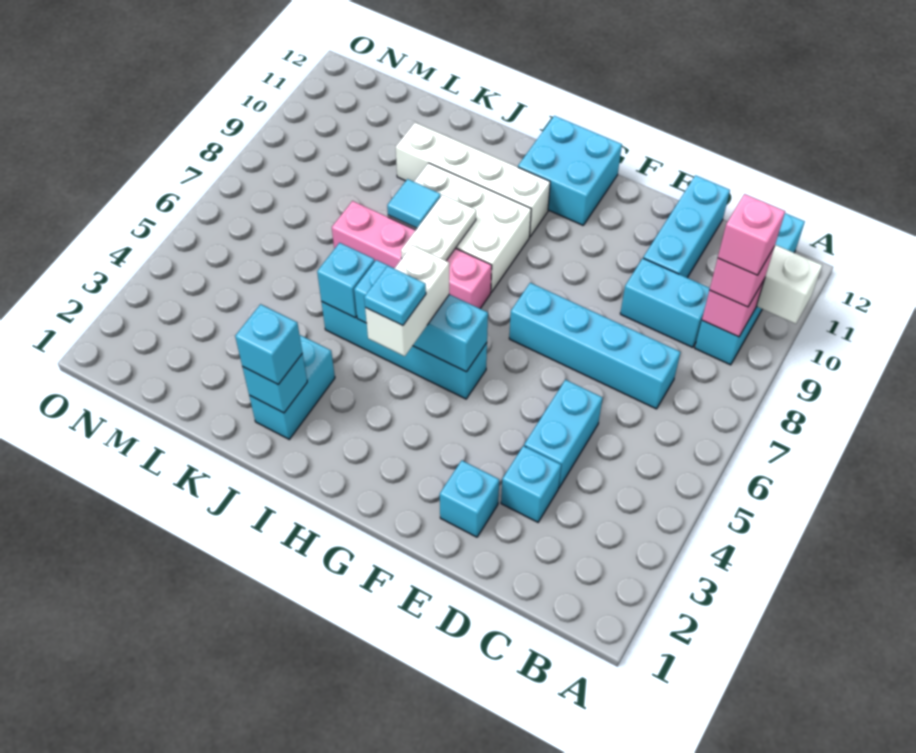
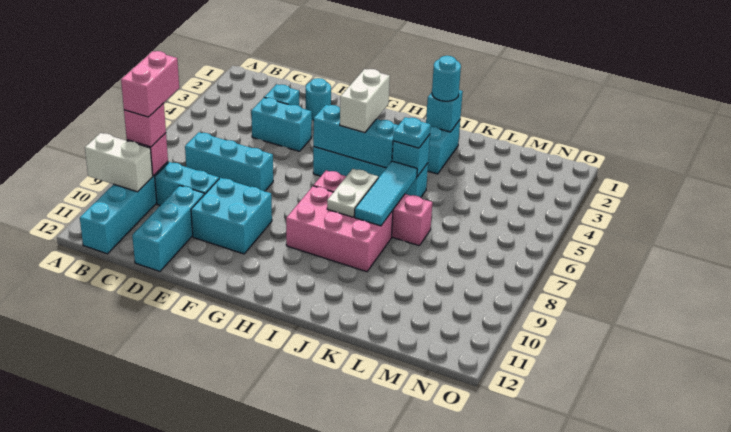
pink brick B9 level 4 -> pink brick B8:B9 level 4
cyan brick C7:F7 level 1 -> cyan brick C7:E7 level 1
cyan brick D4:D5 level 1 -> cyan brick D4:E4 level 1
cyan brick E2 level 1 -> cyan round brick E2 level 1
cyan brick G11:H12 level 1 -> cyan brick E9:F10 level 1
cyan plate H4 level 4 -> cyan plate J5 level 3
white brick H8:J9 level 1 -> pink brick H8:J9 level 1
white brick H10:K10 level 1 -> none
cyan brick J2 level 3 -> cyan round brick J2 level 3
cyan tile J8 level 2 -> cyan tile J6:J8 level 2

